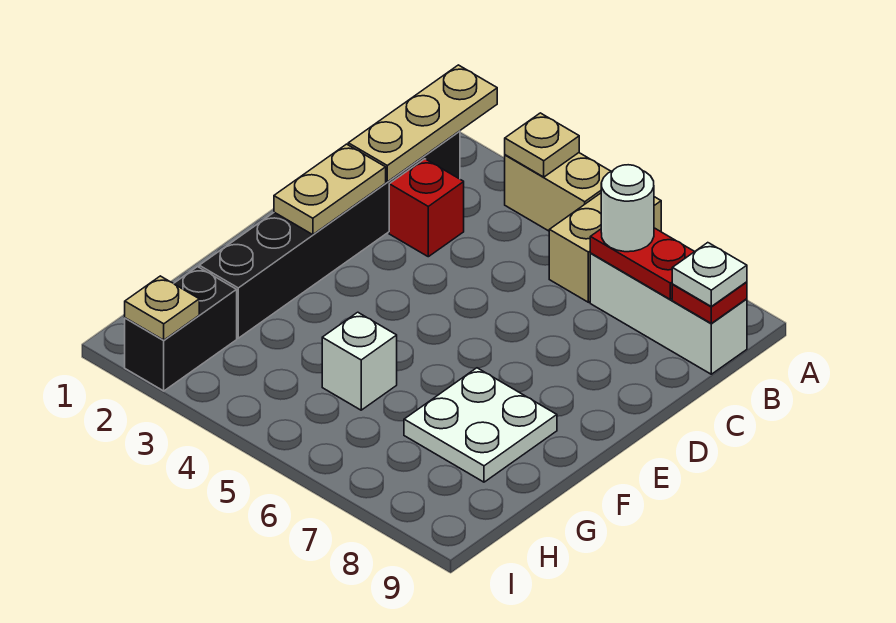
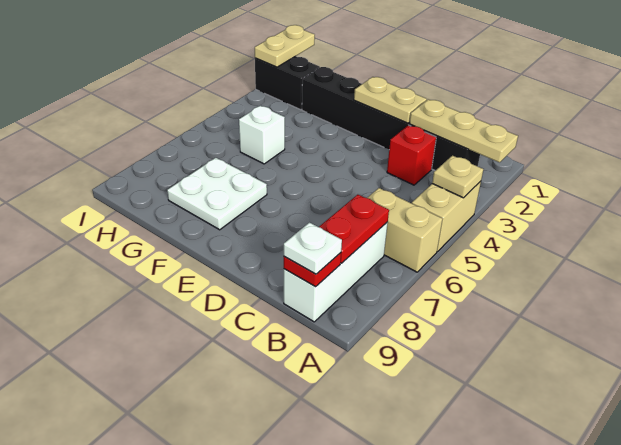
white round brick B7 level 3 -> none
tan plate I2 level 2 -> tan plate I1:I2 level 2

